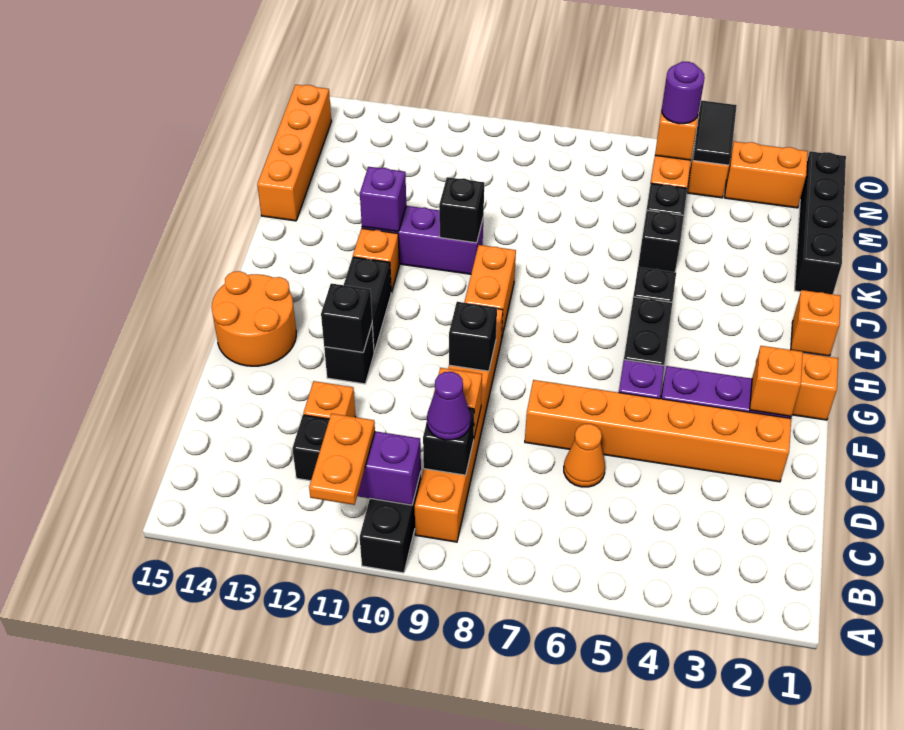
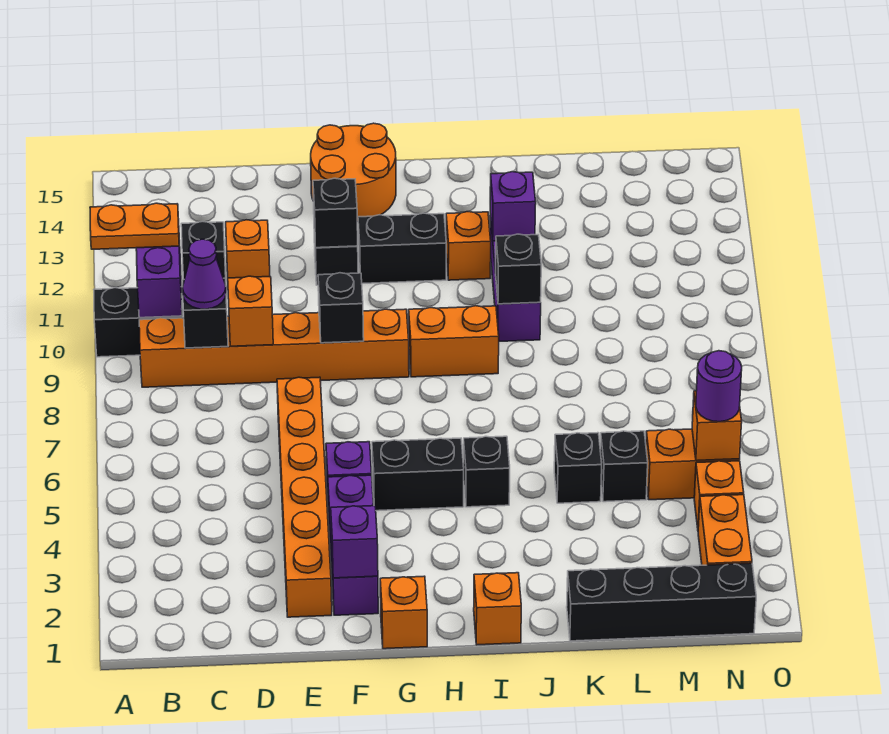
orange cone D6 level 1 -> none
orange brick F2 level 2 -> purple brick F2 level 2
orange brick K15:N15 level 1 -> none
black tile N4:O4 level 2 -> none

